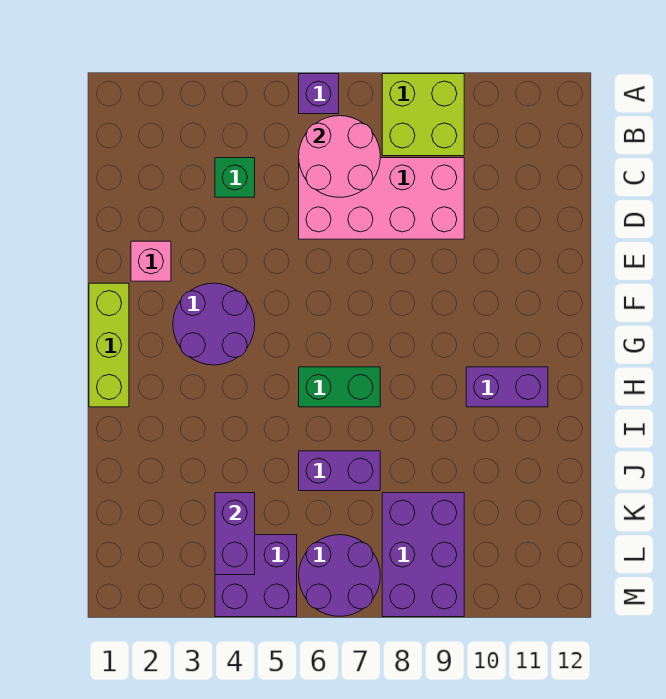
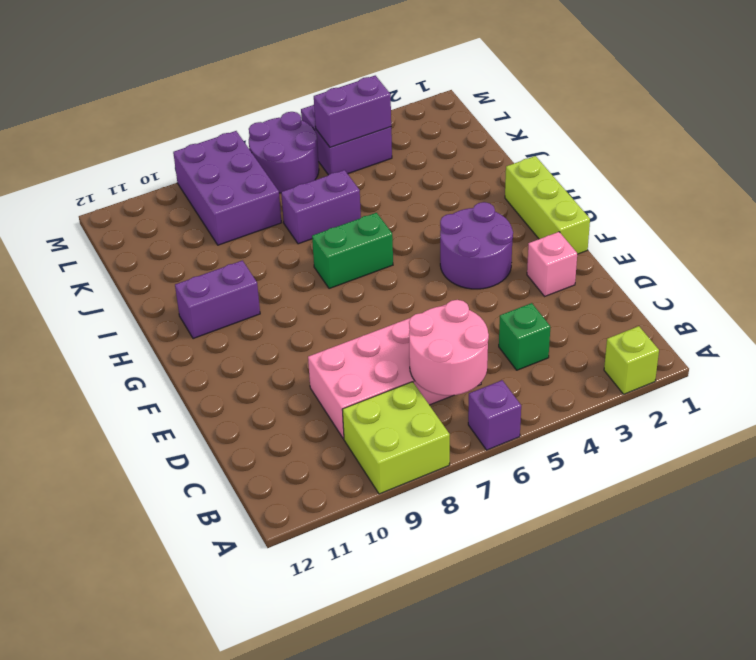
none -> lime brick A2 level 1
purple brick K4:L4 level 2 -> purple brick L4:L5 level 2

